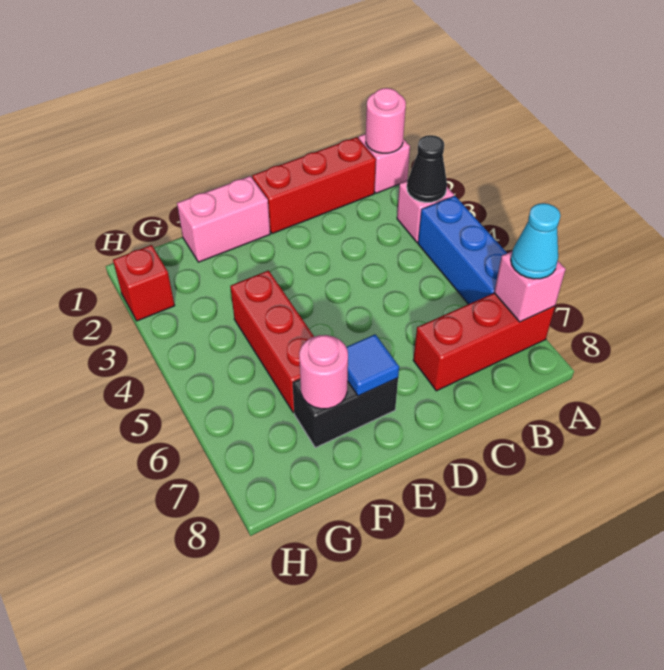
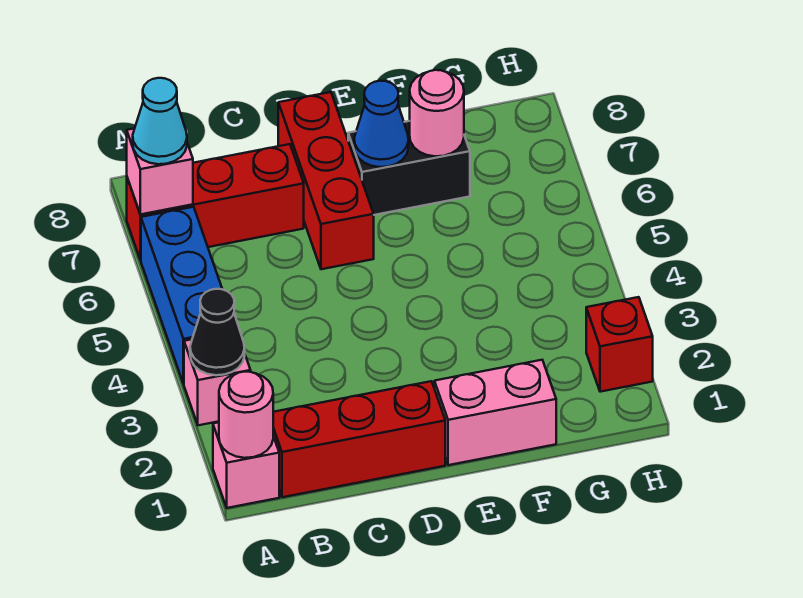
blue tile E7 level 2 -> blue cone E7 level 2
red brick F4:F6 level 1 -> red brick D6:D8 level 1

